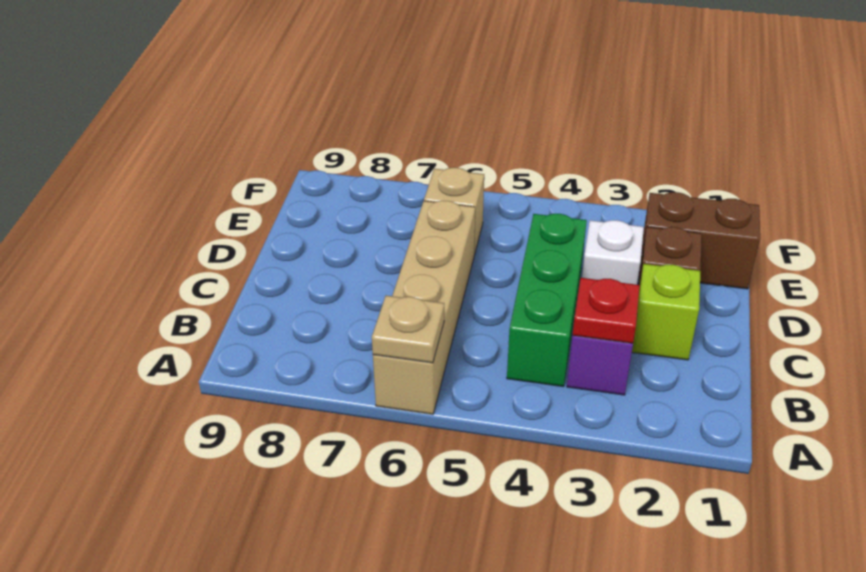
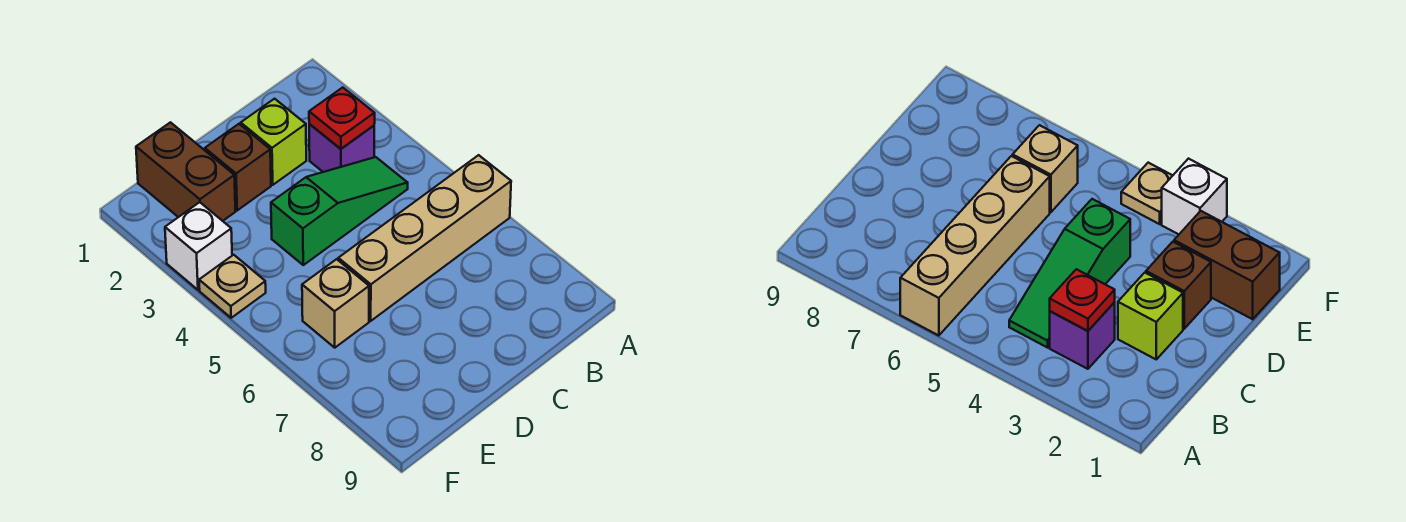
tan plate A6 level 2 -> tan plate F4 level 1
green brick B4:D4 level 1 -> green slope B4:D4 level 1 top D
white brick D3 level 1 -> white brick F3 level 1

